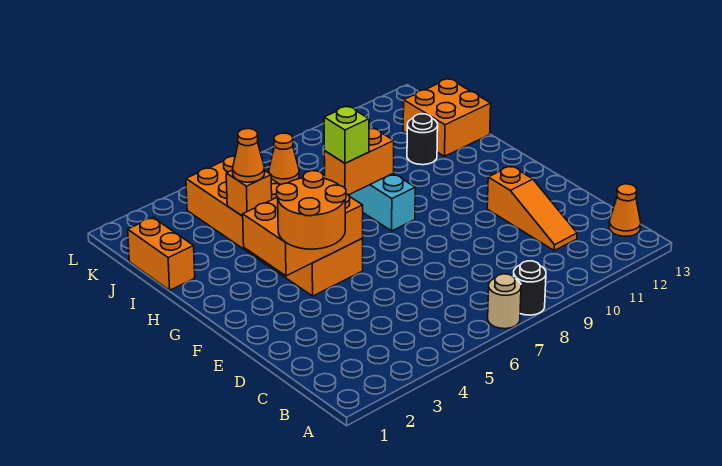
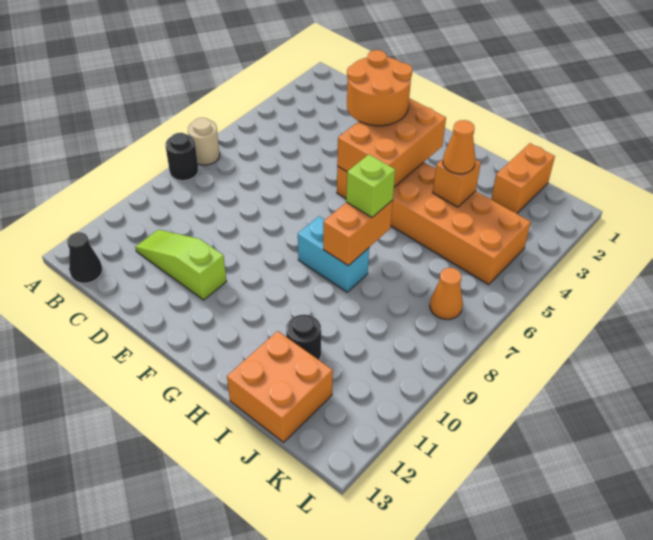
orange cone B13 level 1 -> black cone B13 level 1
orange slope C11:E11 level 1 top E -> lime slope C11:E11 level 1 top E
orange brick I1:J1 level 1 -> orange brick J1:J2 level 1

